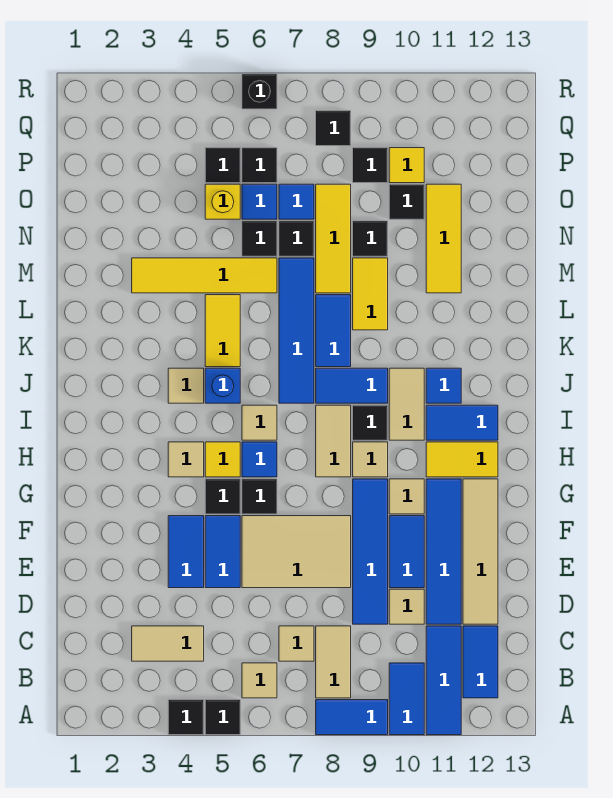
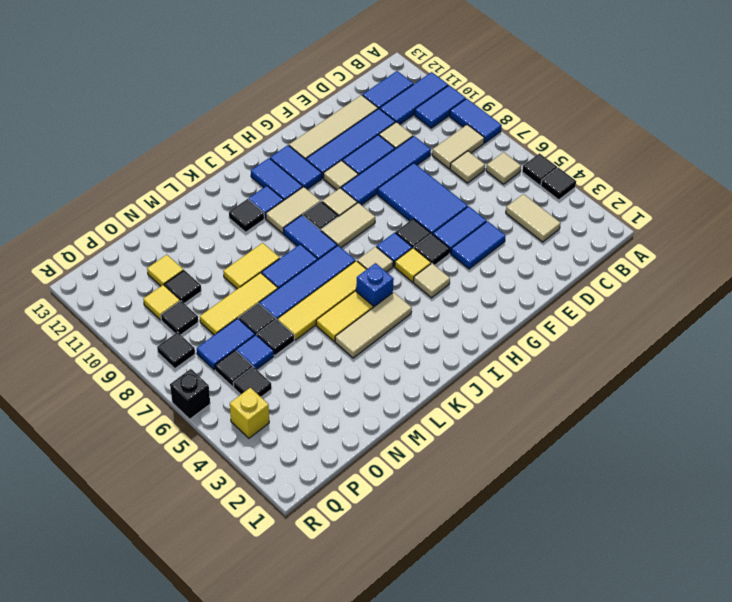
tan tile E6:F8 level 1 -> blue tile E6:F8 level 1
yellow tile H11:H12 level 1 -> blue tile H11:H12 level 1
tan tile J4 level 1 -> tan tile J4:L4 level 1
yellow tile M3:M6 level 1 -> yellow tile J6:M6 level 1
yellow tile M11:O11 level 1 -> yellow tile O11 level 1
black tile N9 level 1 -> black tile K11 level 1
yellow brick O5 level 1 -> yellow brick Q4 level 1
blue tile O7 level 1 -> blue tile O7:P7 level 1

